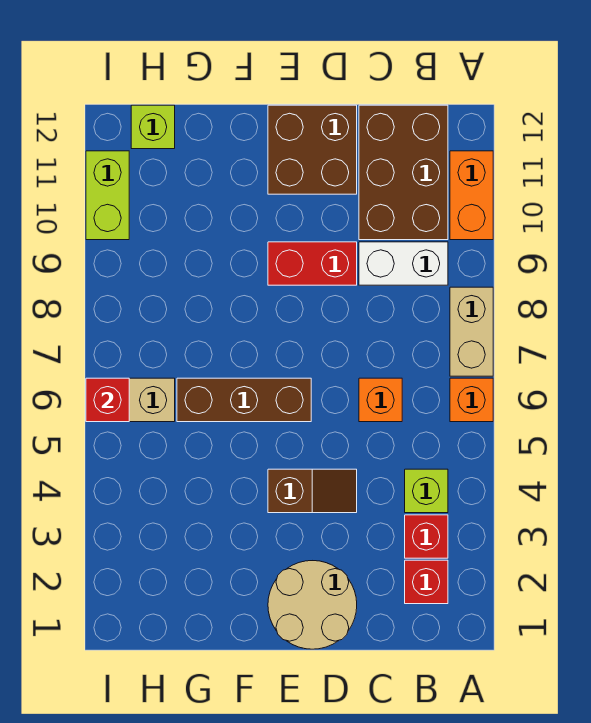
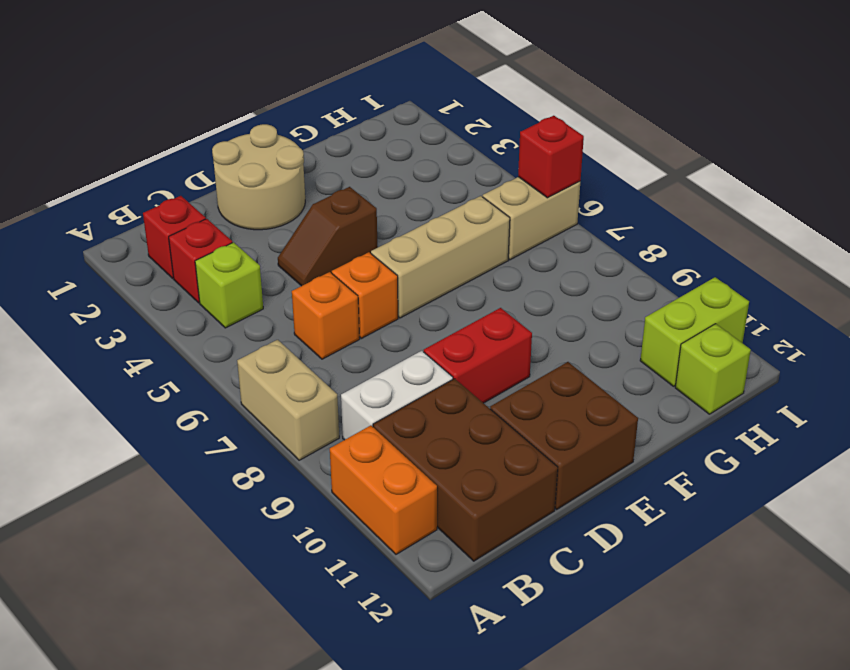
orange brick A6 level 1 -> orange brick D6 level 1
brown brick E6:G6 level 1 -> tan brick E6:G6 level 1
lime brick I10:I11 level 1 -> lime brick H11:I11 level 1

